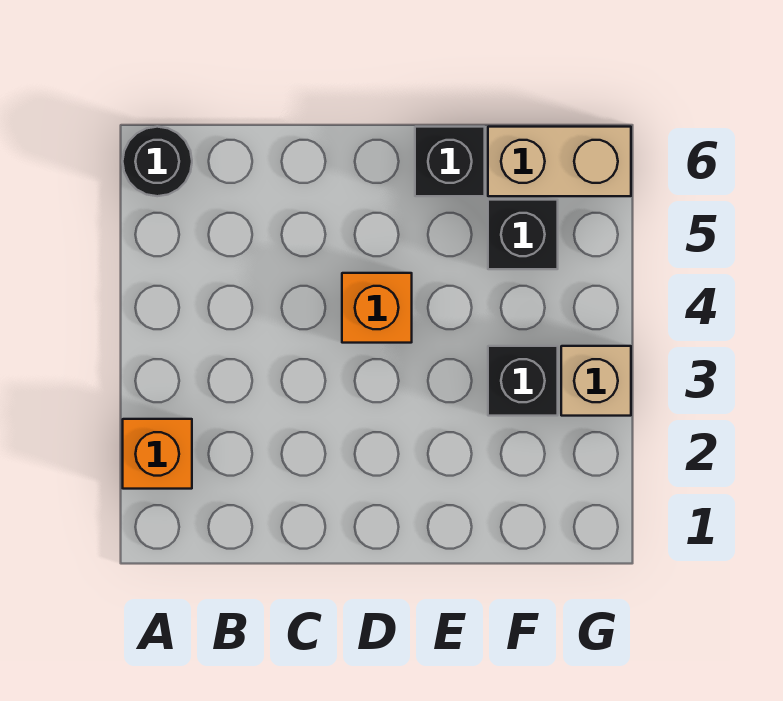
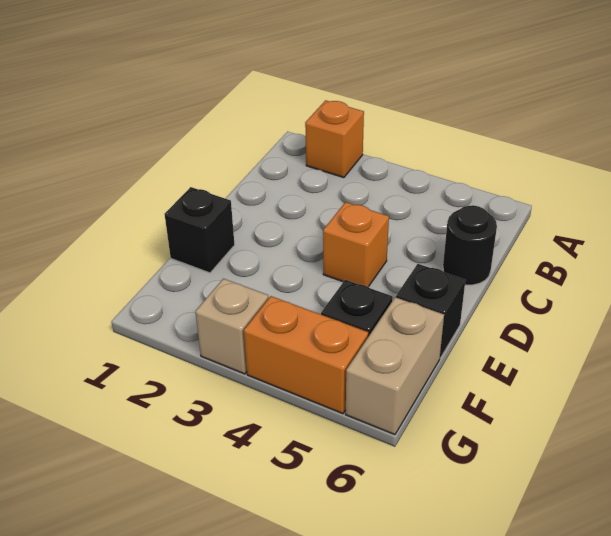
black round brick A6 level 1 -> black round brick C6 level 1
black brick F3 level 1 -> black brick E1 level 1
none -> orange brick G4:G5 level 1

